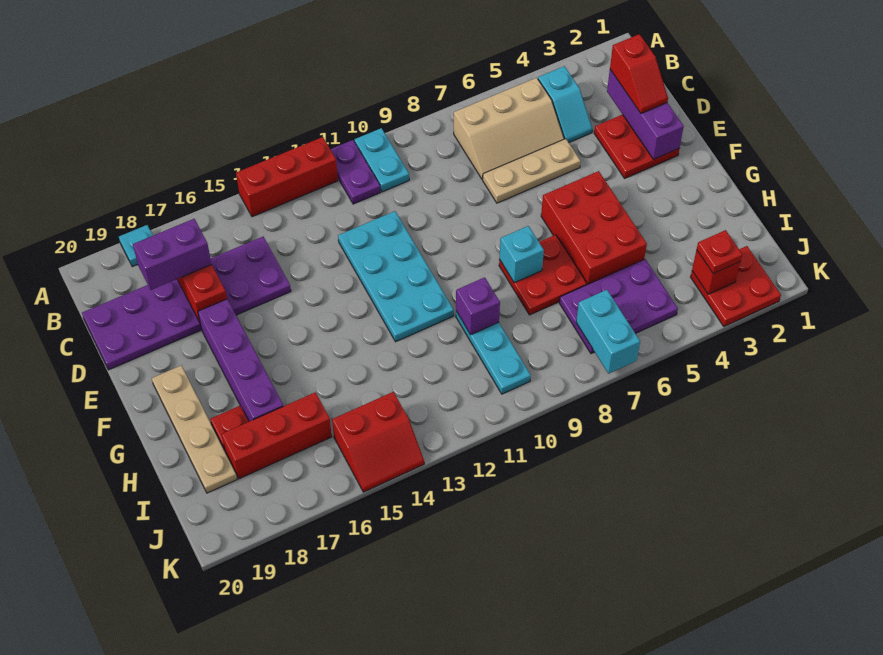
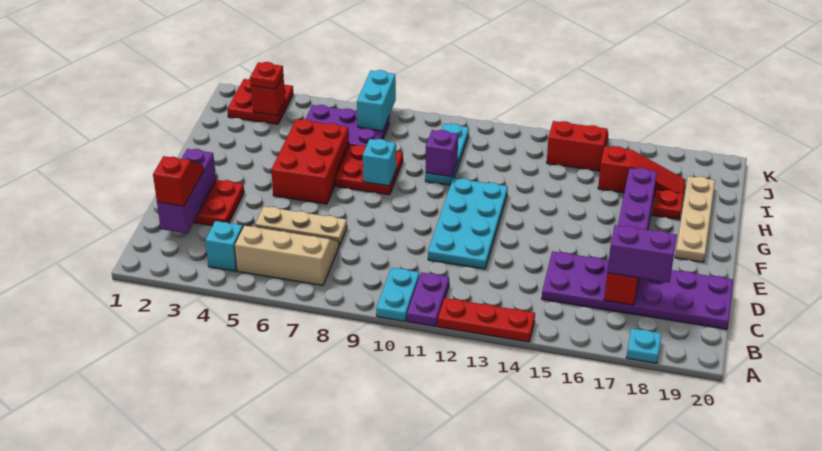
red brick A12:A14 level 1 -> red plate A12:A14 level 1
red brick I16:I18 level 1 -> red slope I16:I18 level 1 top 16

